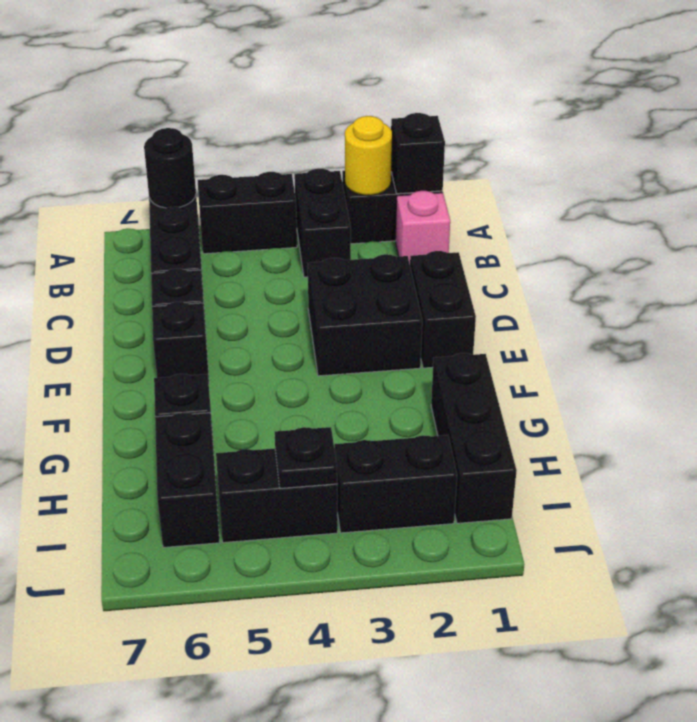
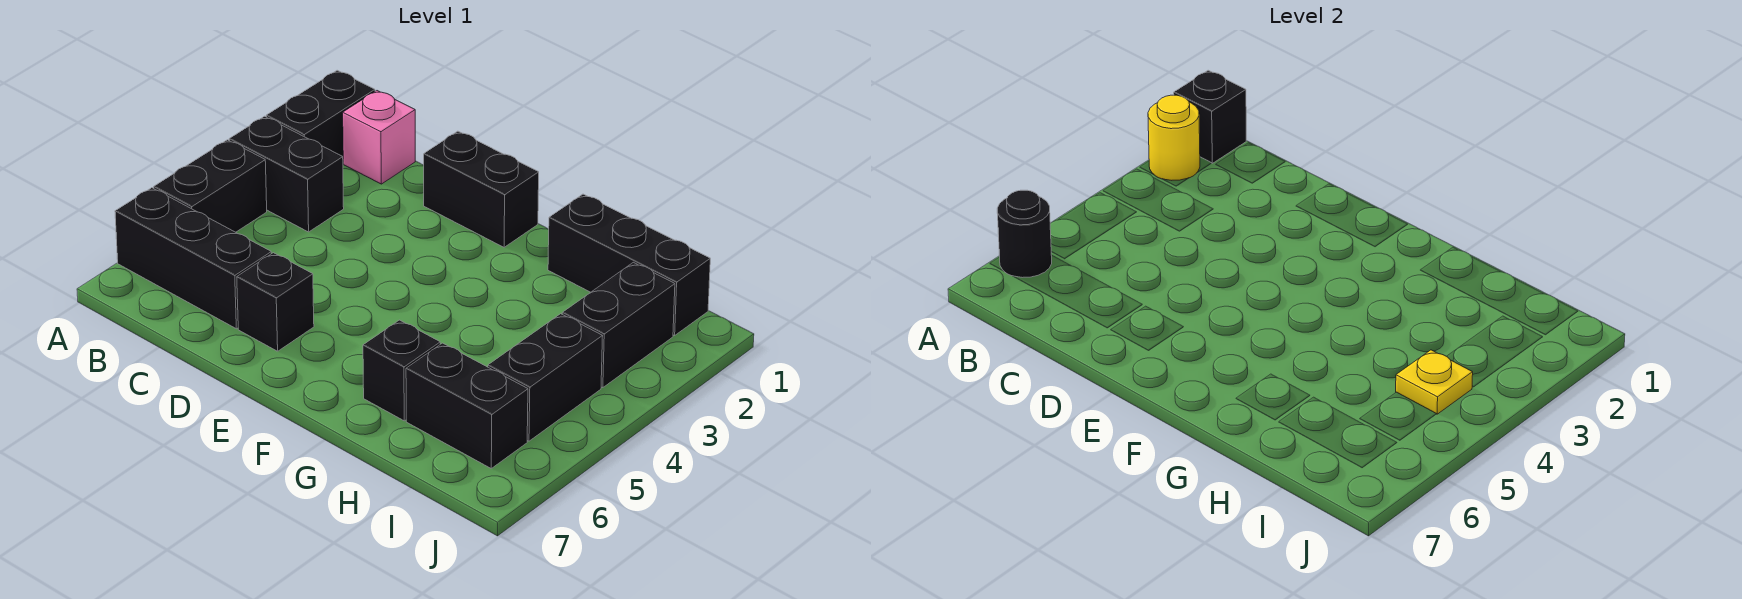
black brick D2:E3 level 1 -> none
black brick E6 level 1 -> none
black plate I4 level 2 -> yellow plate I4 level 2

